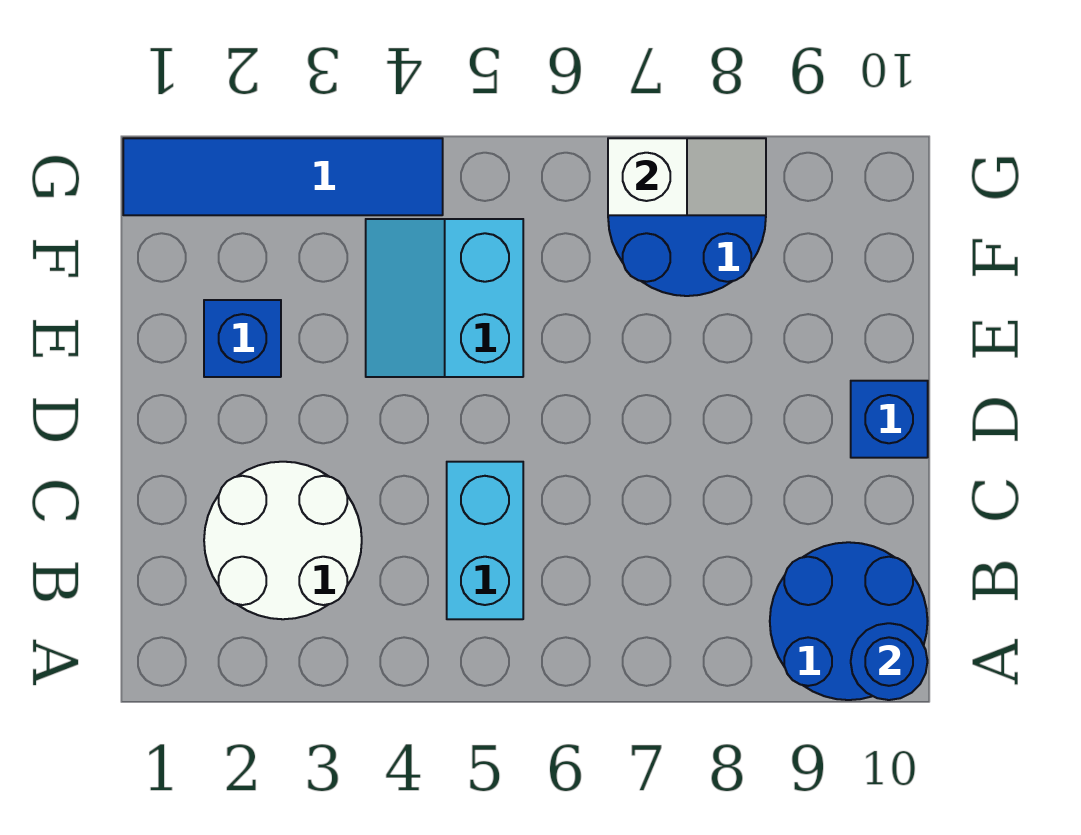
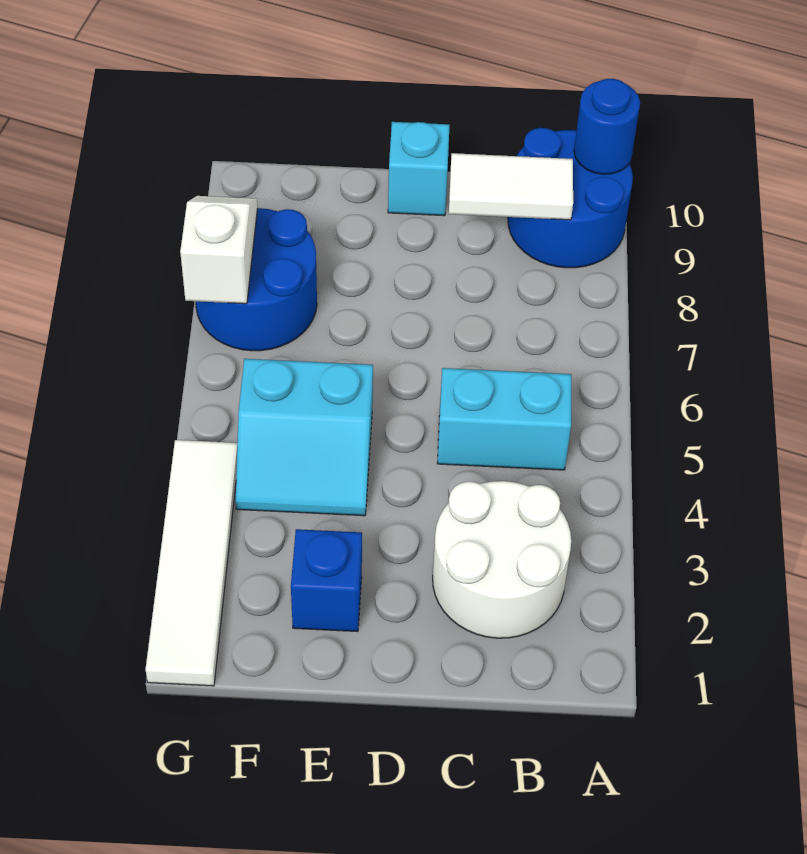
none -> white tile B9:C9 level 2
blue brick D10 level 1 -> cyan brick D10 level 1
blue tile G1:G4 level 1 -> white tile G1:G4 level 1

